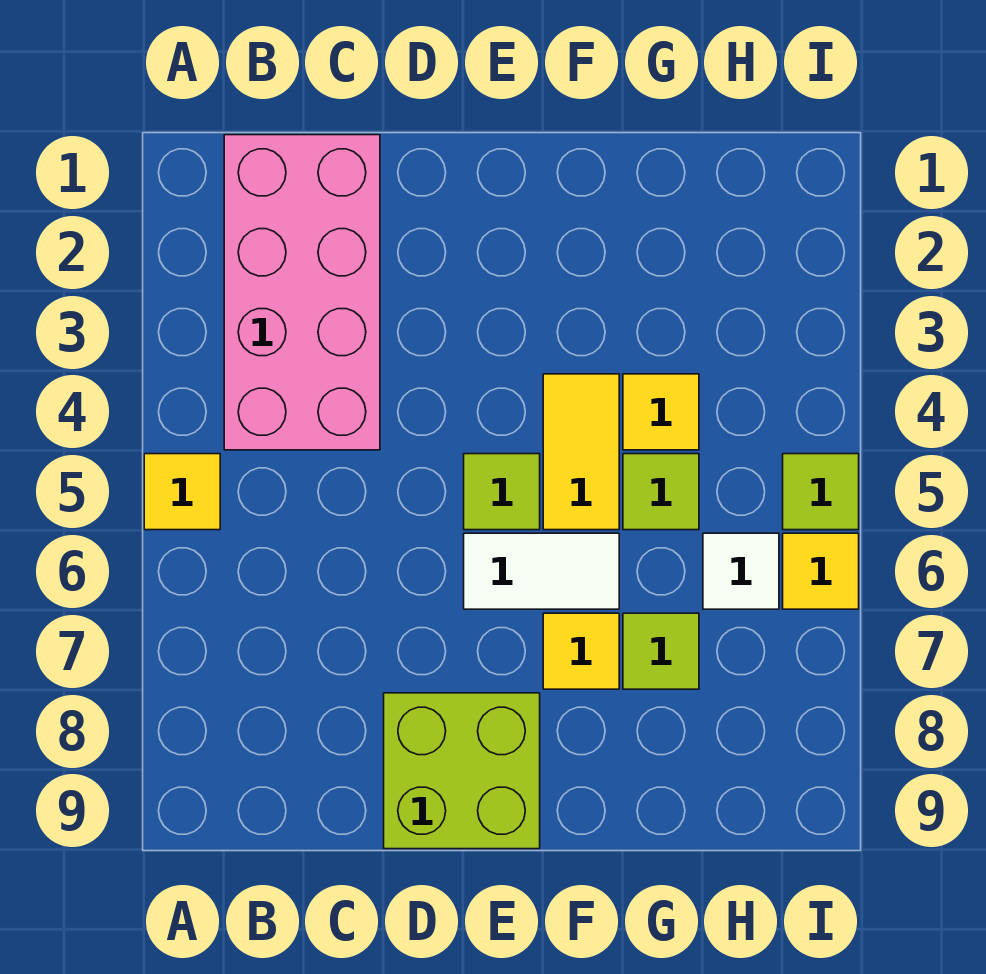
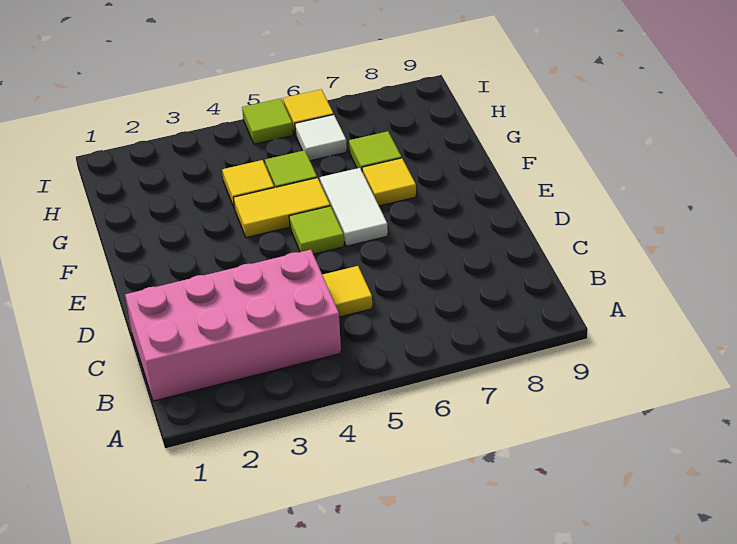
yellow tile A5 level 1 -> yellow tile C5 level 1
lime brick D8:E9 level 1 -> none

